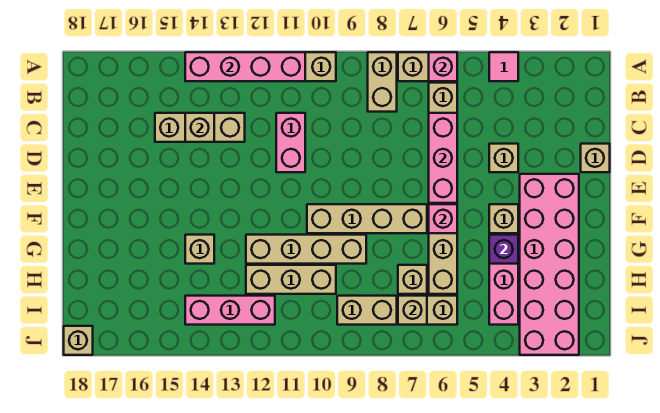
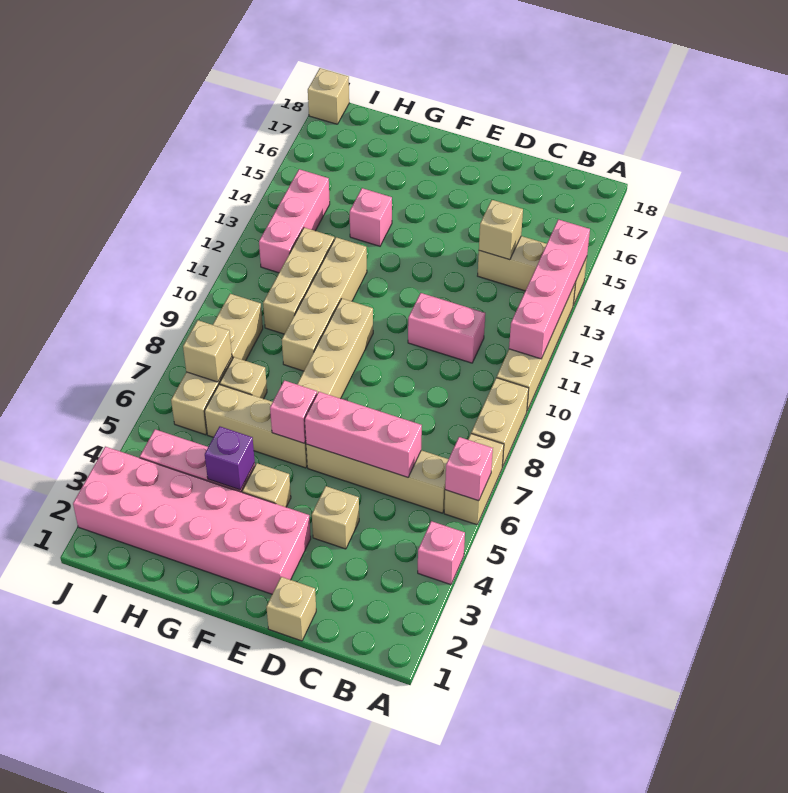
pink tile A4 level 1 -> pink brick A4 level 1
tan brick A8:B8 level 1 -> tan brick A8:A9 level 1
tan brick C13:C15 level 1 -> tan brick A14:C14 level 1
tan brick G14 level 1 -> pink brick G14 level 1

